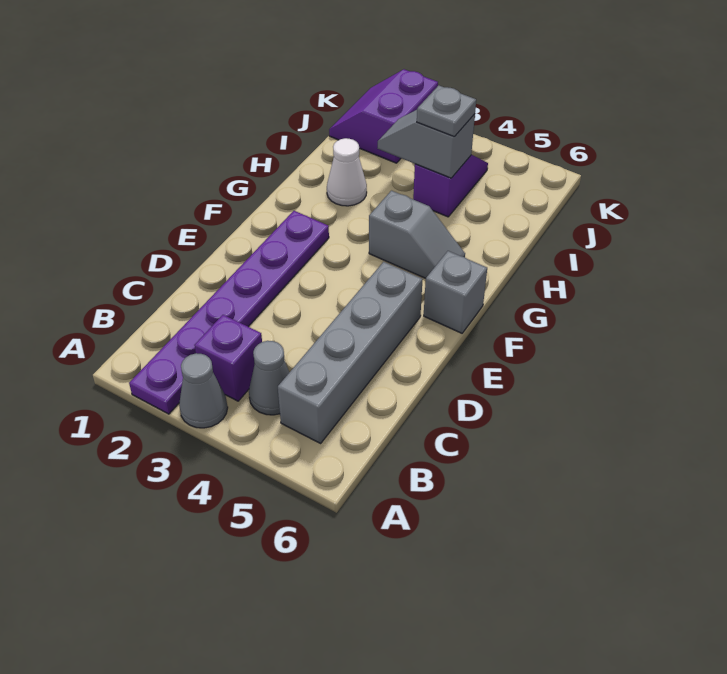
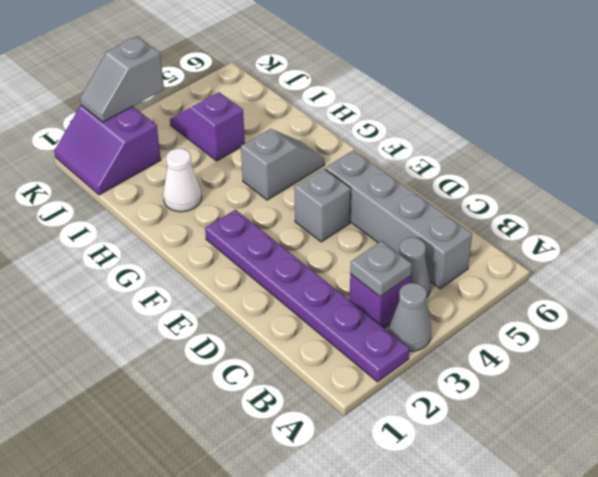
grey brick F6 level 1 -> grey brick E4 level 1
grey slope I3:I4 level 2 top 4 -> grey slope K2:K3 level 2 top 3
grey plate I4 level 3 -> grey plate B3 level 2

